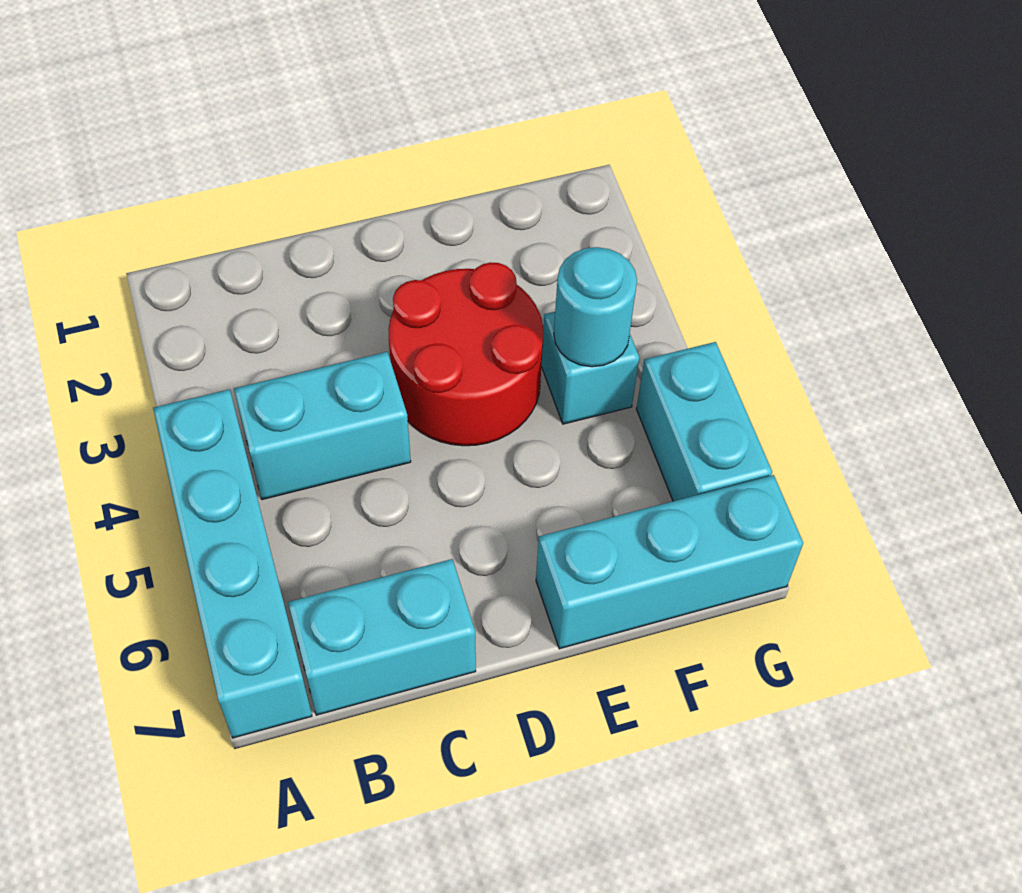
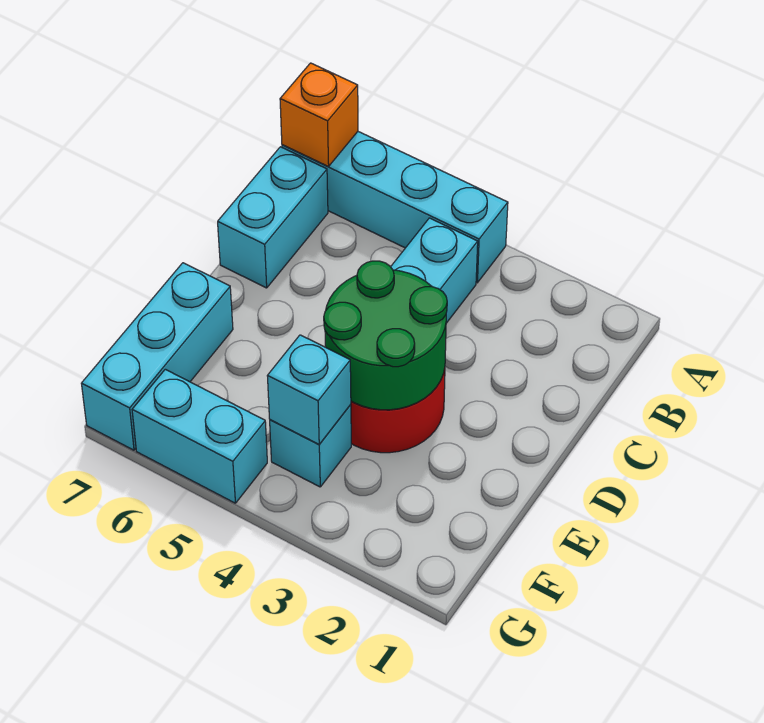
none -> orange brick A7 level 2
none -> green round brick D3:E4 level 2
cyan round brick F4 level 2 -> cyan brick F4 level 2

